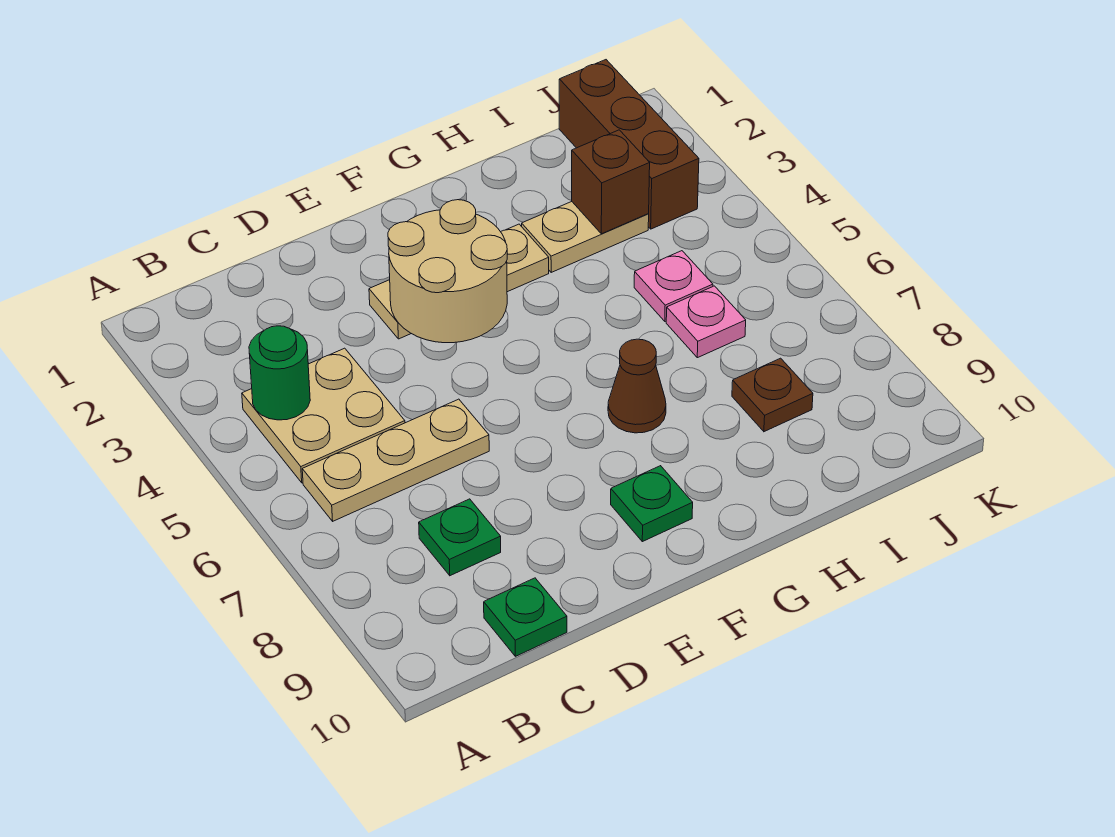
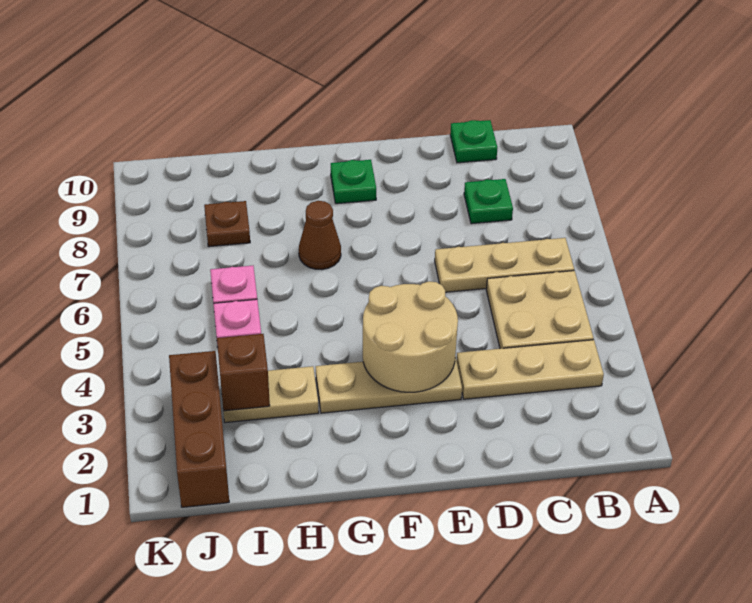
none -> tan plate B3:D3 level 1
green round brick B4 level 2 -> none

